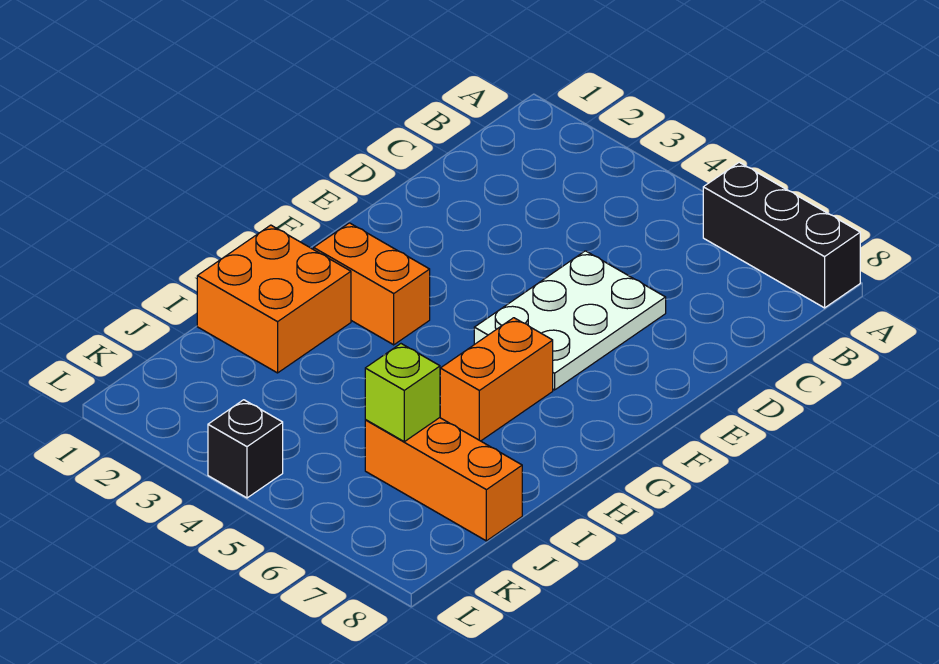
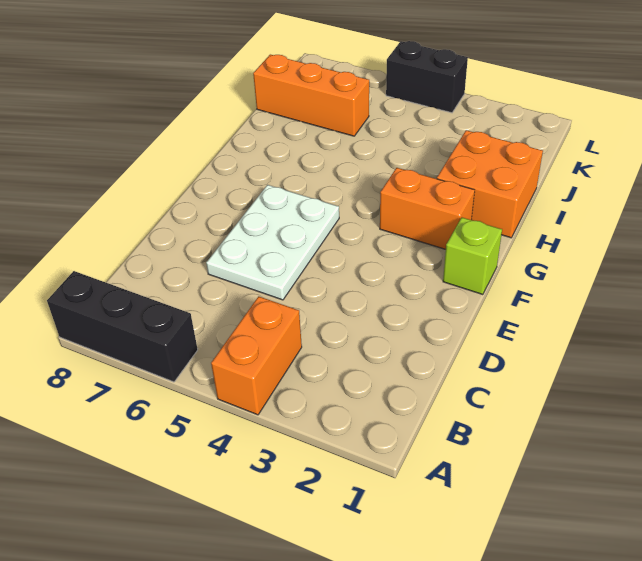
orange brick G6:H6 level 1 -> orange brick A4:B4 level 1
lime brick J6 level 2 -> lime brick F1 level 1
black brick L4 level 1 -> black brick L4:L5 level 1

